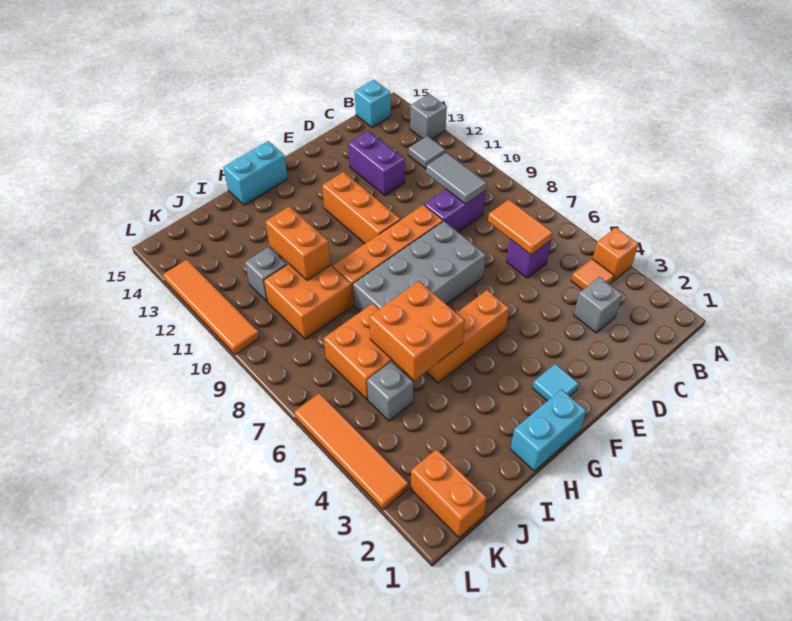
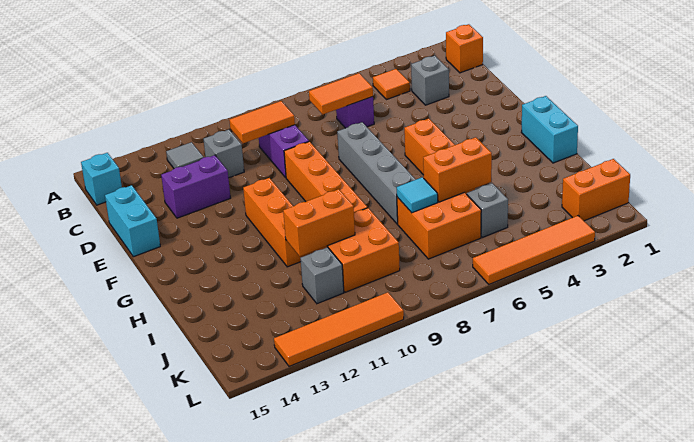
orange brick A4 level 1 -> orange brick B1 level 1
grey brick A13 level 1 -> grey brick C11 level 1
grey tile C9:C10 level 2 -> orange tile C9:C10 level 2
grey brick E7:H8 level 1 -> grey brick E7:H7 level 1
cyan tile F2 level 1 -> cyan tile I7 level 2
orange brick F10:F12 level 1 -> orange brick F11:H11 level 1
cyan brick G15:H15 level 1 -> cyan brick D15:E15 level 1
orange brick H5:I6 level 2 -> orange brick I5:I6 level 2

